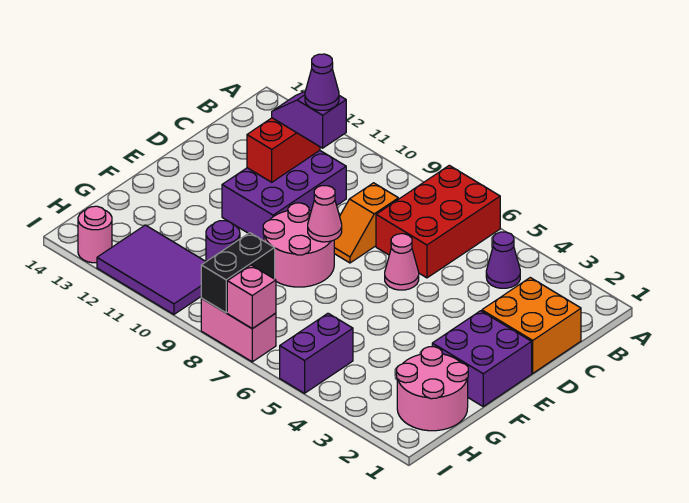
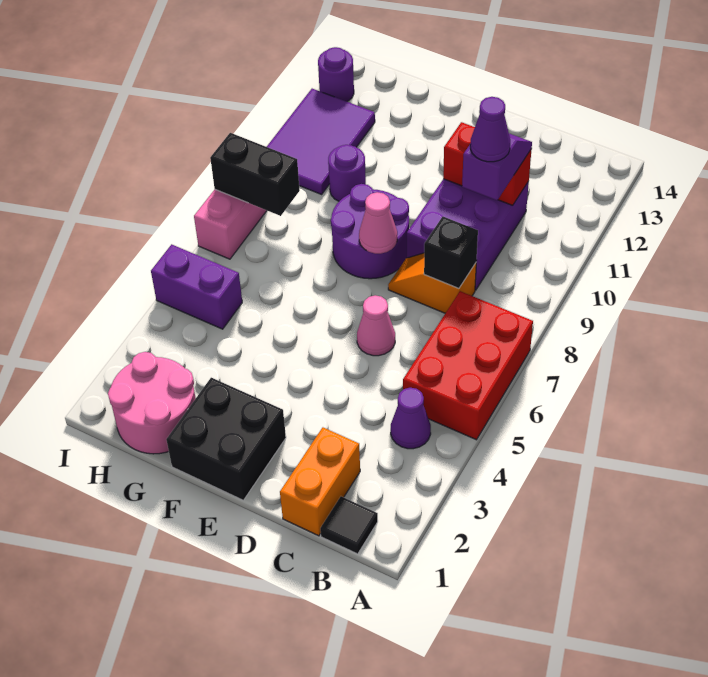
red brick A6:C7 level 1 -> red brick A5:B7 level 1
none -> black tile B1 level 1
orange brick C1:D2 level 1 -> orange brick C1:C2 level 1
none -> black brick C8 level 2
purple brick C10:E11 level 1 -> purple brick C9:D11 level 1
purple brick E1:F2 level 1 -> black brick E1:F2 level 1
pink round brick E8:F9 level 1 -> purple round brick E8:F9 level 1
pink brick I7 level 2 -> none
pink round brick I13 level 1 -> purple round brick I13 level 1

